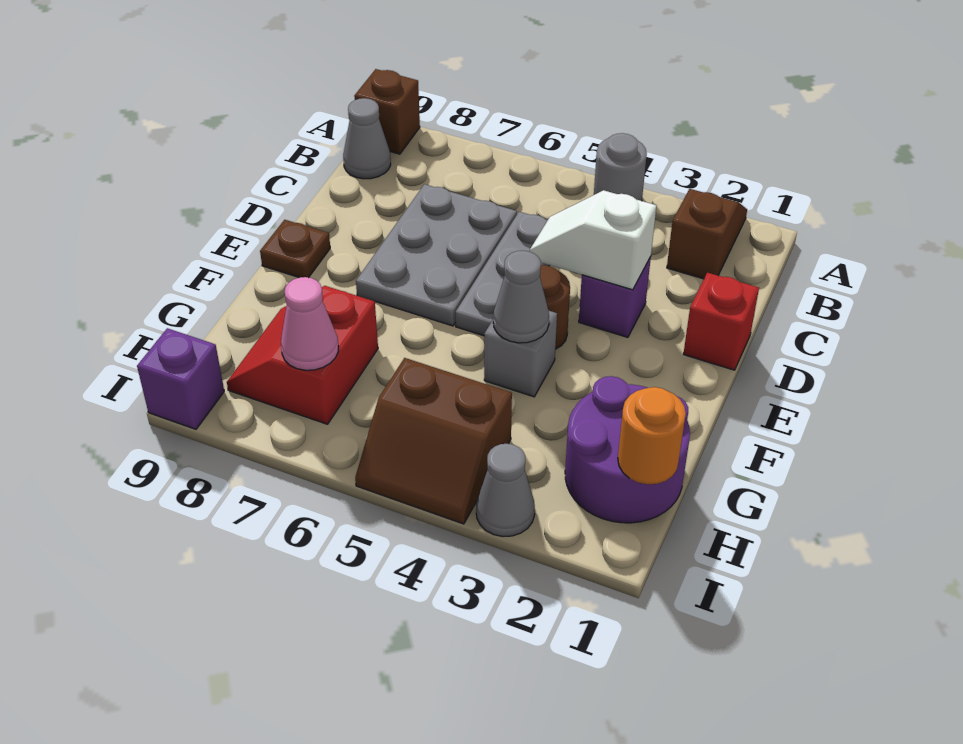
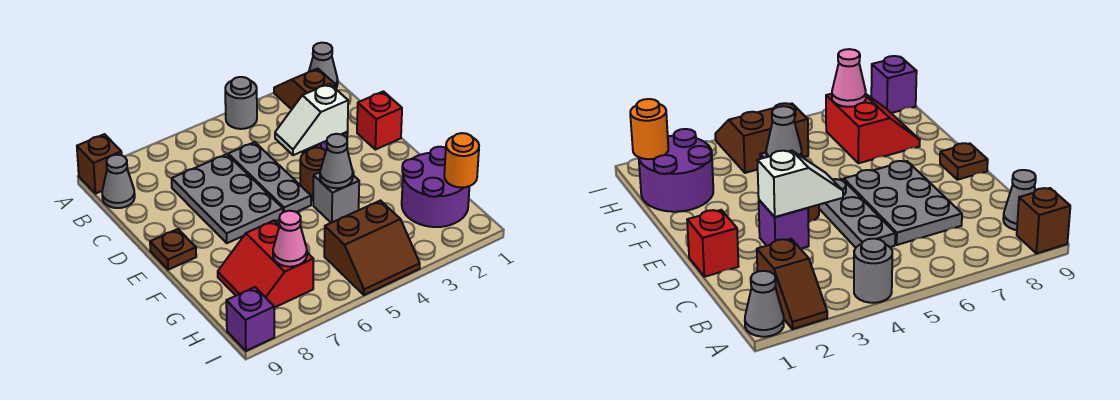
grey cone I3 level 1 -> grey cone A1 level 1

